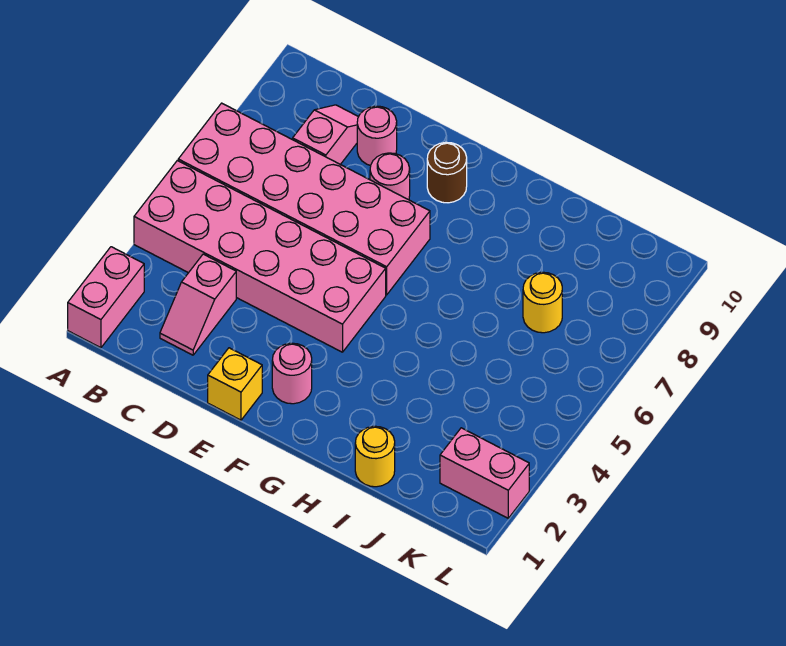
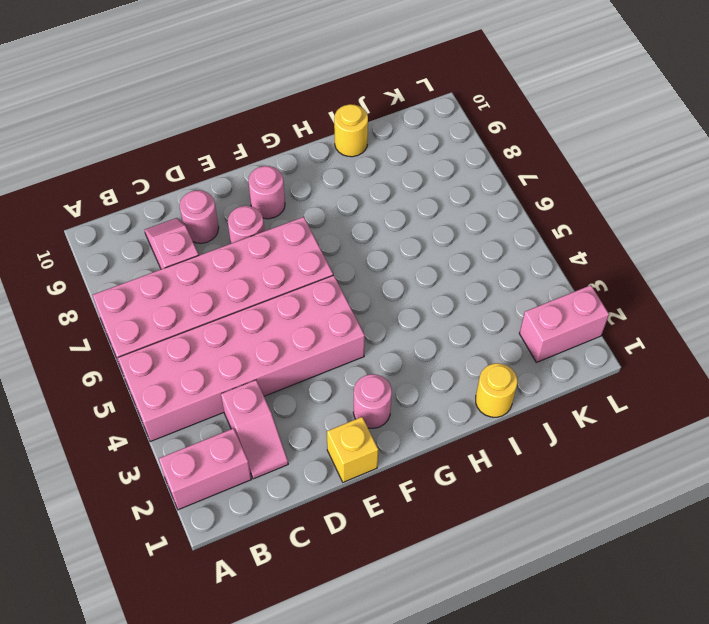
pink brick A1:A2 level 1 -> pink brick A2:B2 level 1
brown round brick F9 level 1 -> pink round brick F9 level 1
yellow round brick J7 level 1 -> yellow round brick I10 level 1

